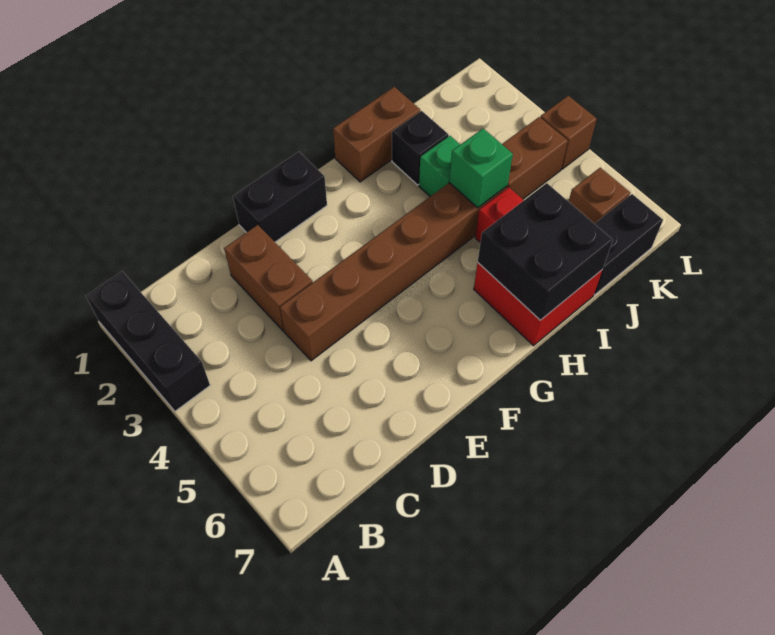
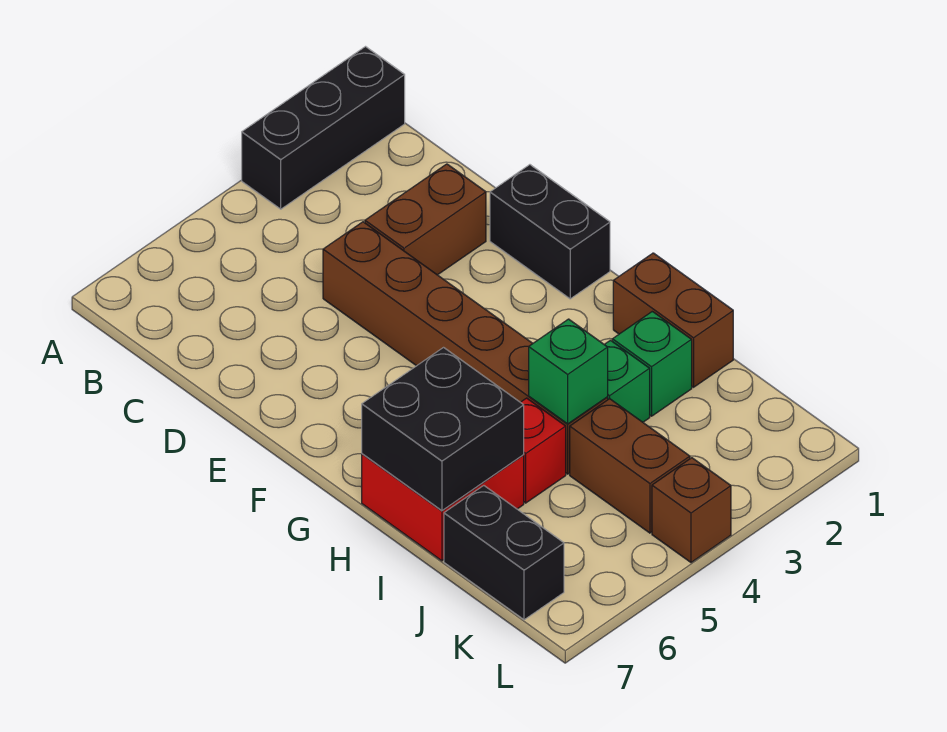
black brick I2 level 1 -> green brick I2 level 1
brown brick K6 level 1 -> none

